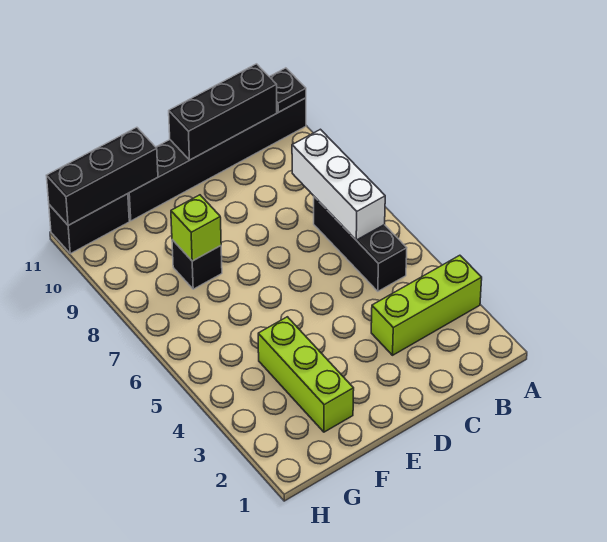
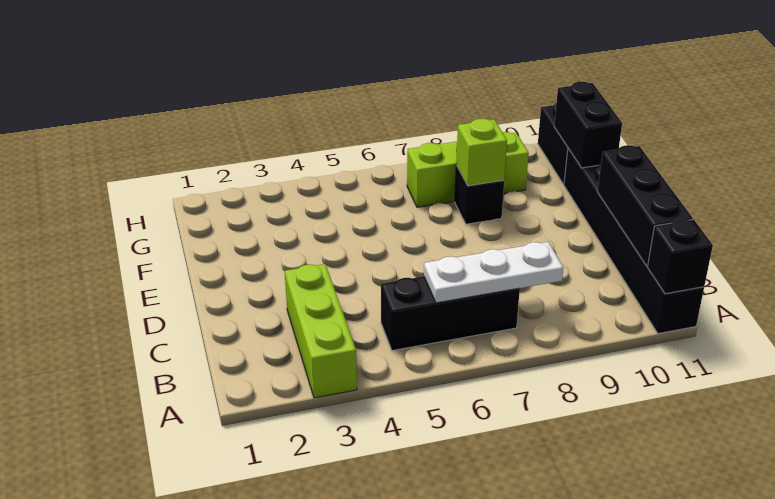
black plate A11 level 2 -> black brick A11 level 2
white brick B6:B8 level 2 -> white plate B6:B8 level 2
lime brick F2:F4 level 1 -> lime brick G7:G9 level 1
black brick F11:H11 level 2 -> black brick F11:G11 level 2

